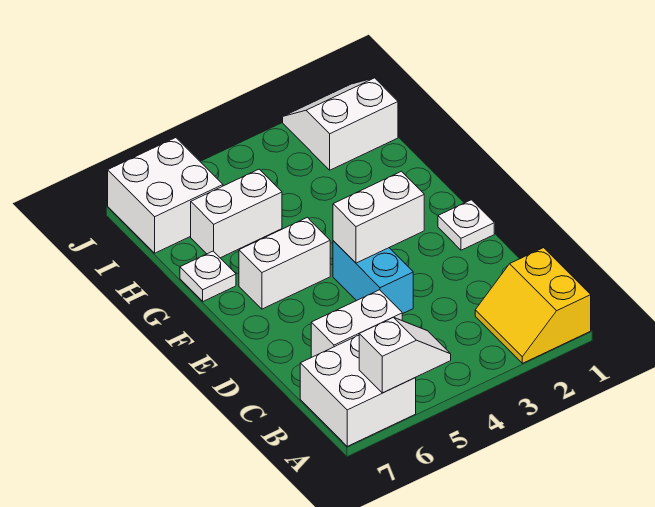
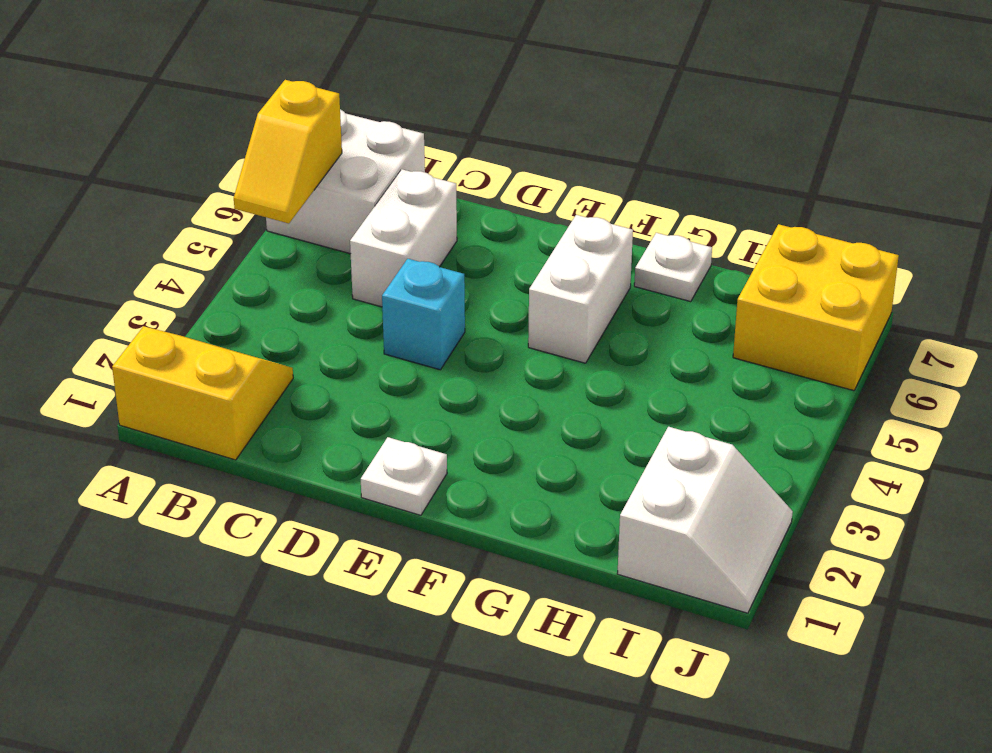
white slope A5:A6 level 2 top 6 -> yellow slope A5:A6 level 2 top 6
cyan brick D4:E4 level 1 -> cyan brick D4 level 1
white brick E3:E4 level 2 -> none
white brick H5:H6 level 1 -> none
white brick I6:J7 level 1 -> yellow brick I6:J7 level 1

